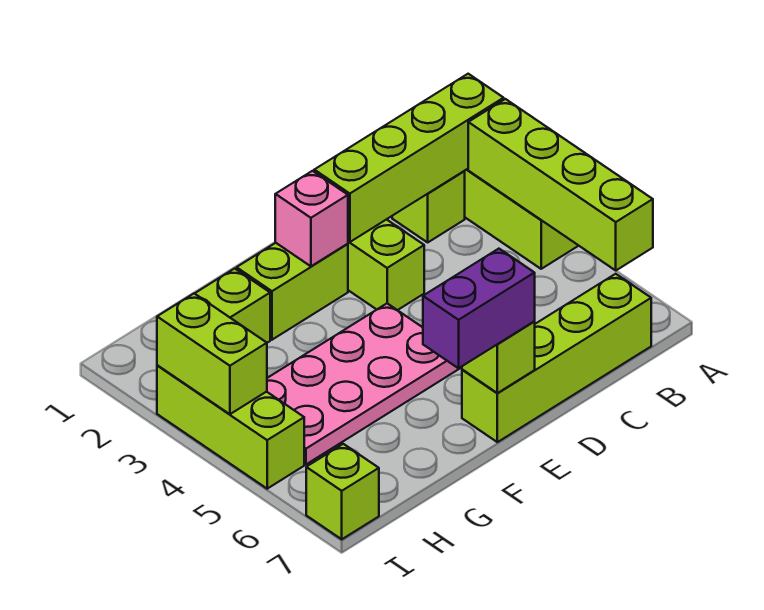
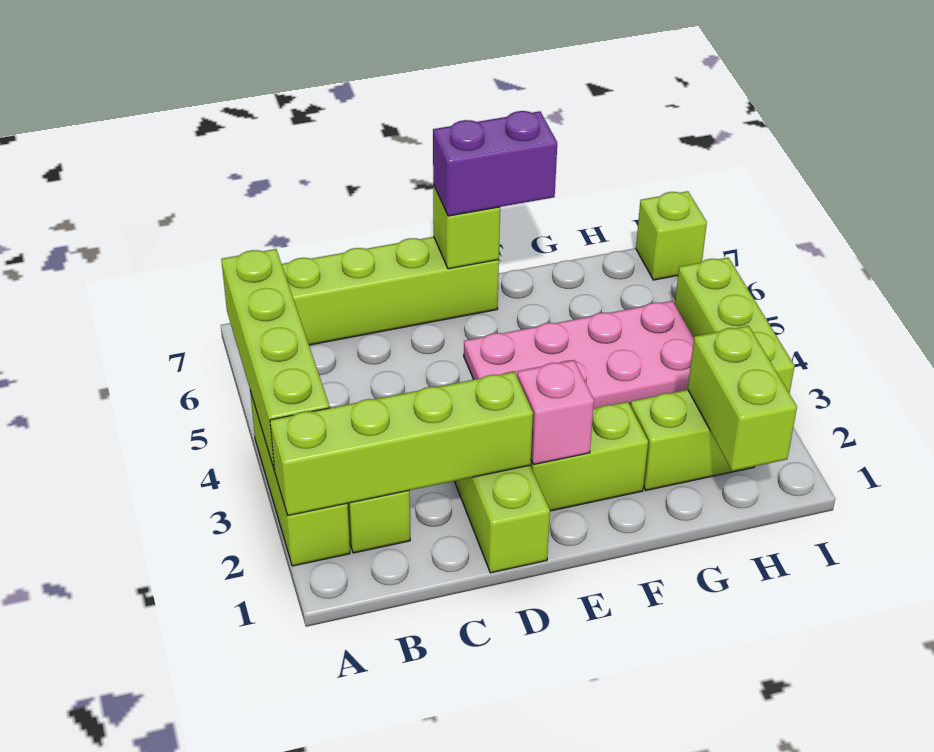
lime brick I3:I4 level 2 -> lime brick H1:H2 level 2

